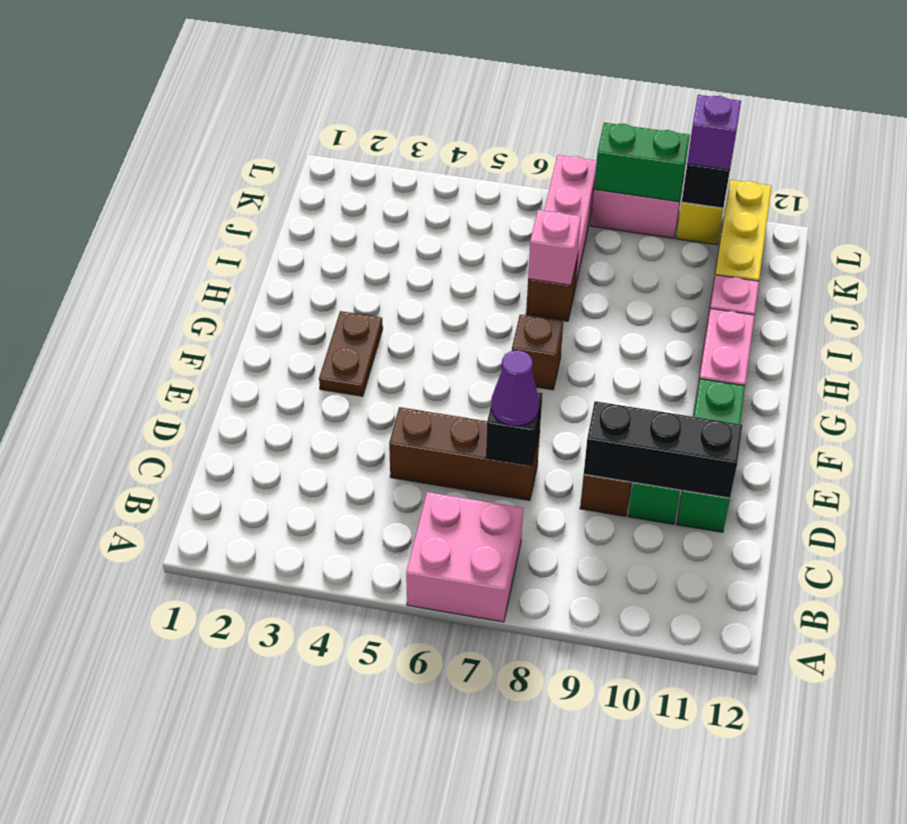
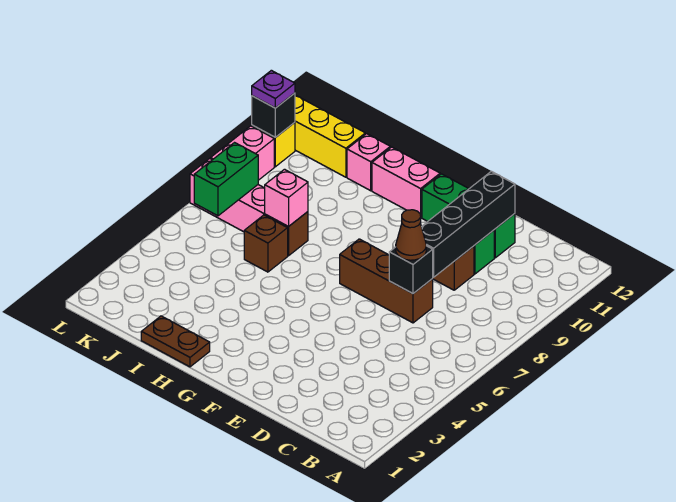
pink brick A6:B7 level 1 -> none
brown brick D5:D7 level 1 -> brown brick D7:F7 level 1
purple cone D7 level 3 -> brown cone D7 level 3
black brick D9:D11 level 2 -> black brick D8:D11 level 2
brown plate F3:G3 level 1 -> brown plate H1:I1 level 1
brown brick G7 level 1 -> brown brick I6 level 1
green brick L8:L9 level 2 -> green brick K6:K7 level 2
purple brick L10 level 3 -> purple plate L10 level 3

